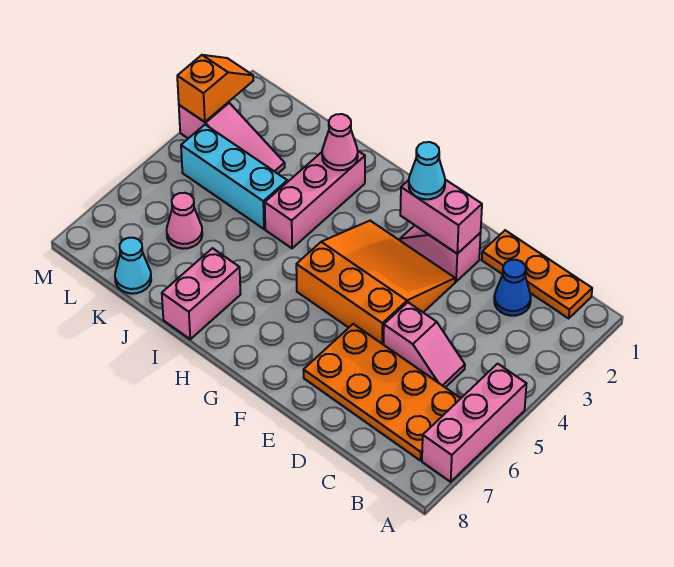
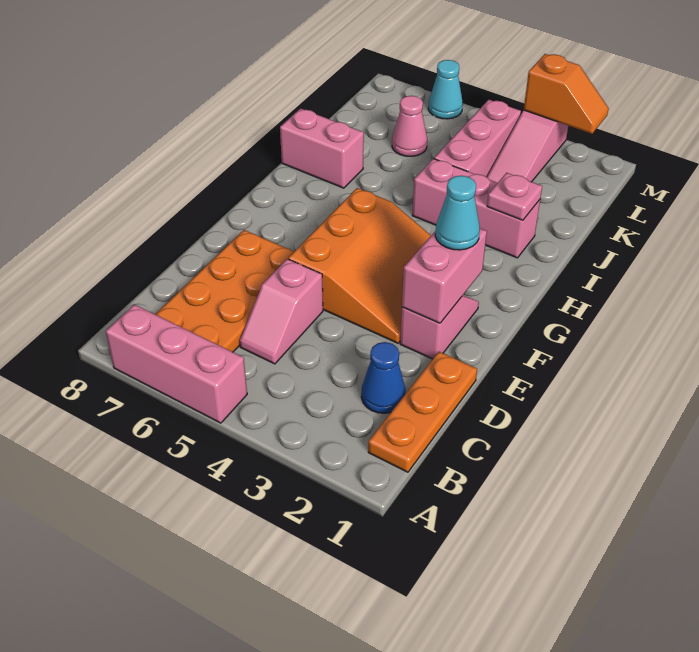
pink cone I2 level 2 -> pink plate I2 level 2
cyan brick J4:L4 level 1 -> pink brick J4:L4 level 1
cyan cone K8 level 1 -> cyan cone M6 level 1

